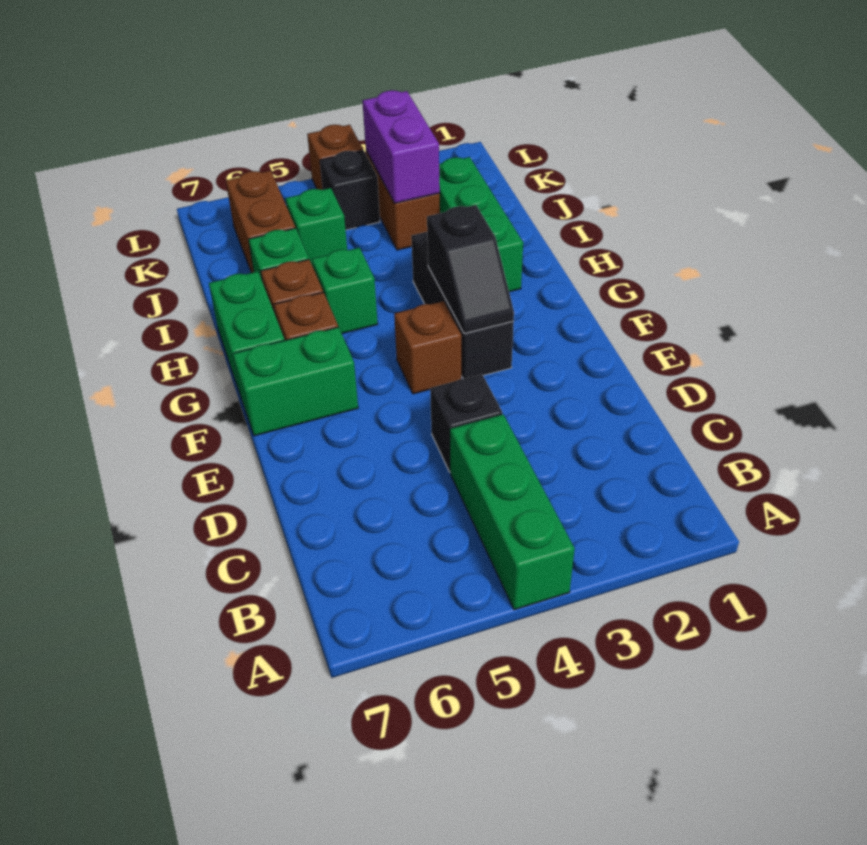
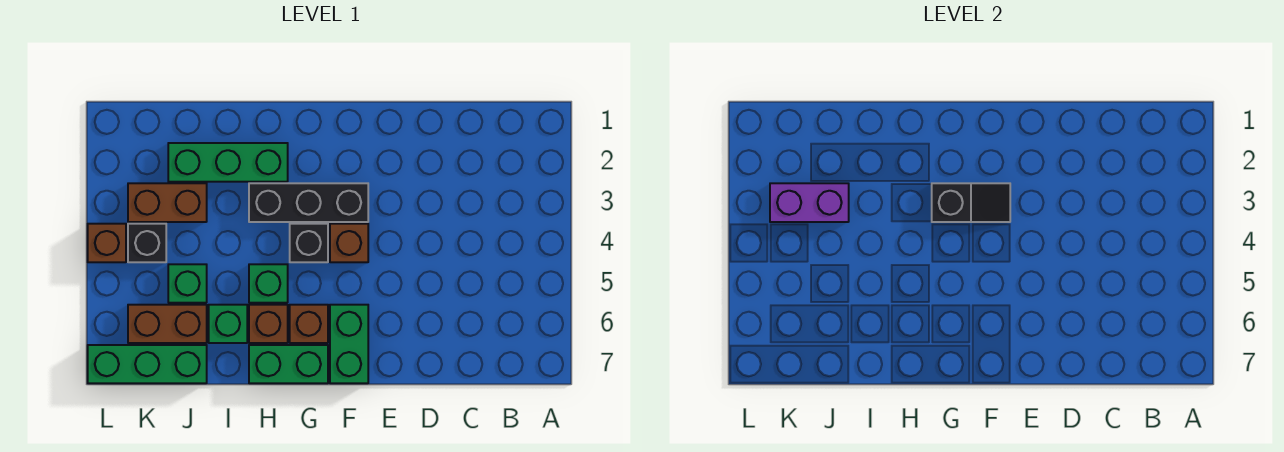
green brick A4:C4 level 1 -> green brick J7:L7 level 1
black brick D4 level 1 -> black brick G4 level 1

